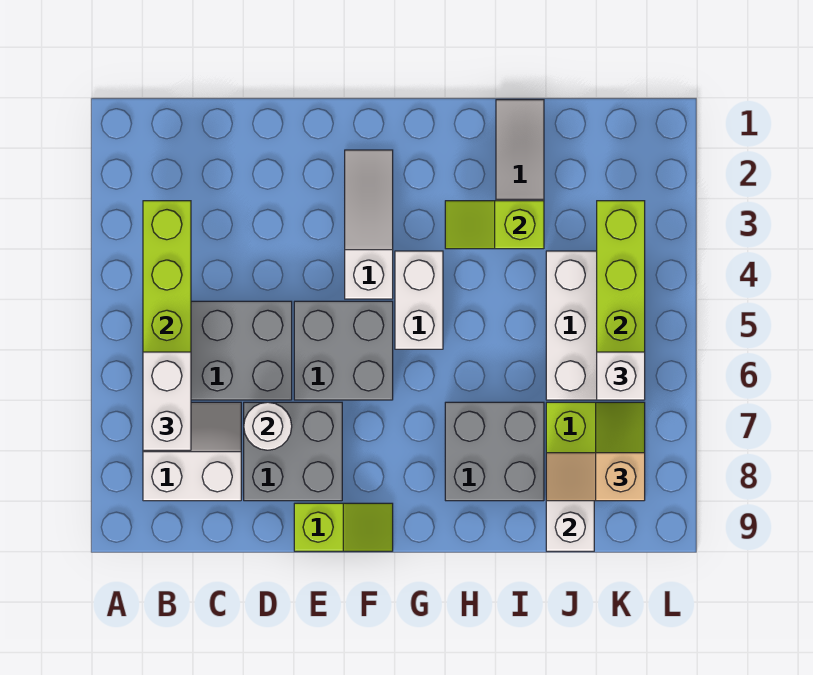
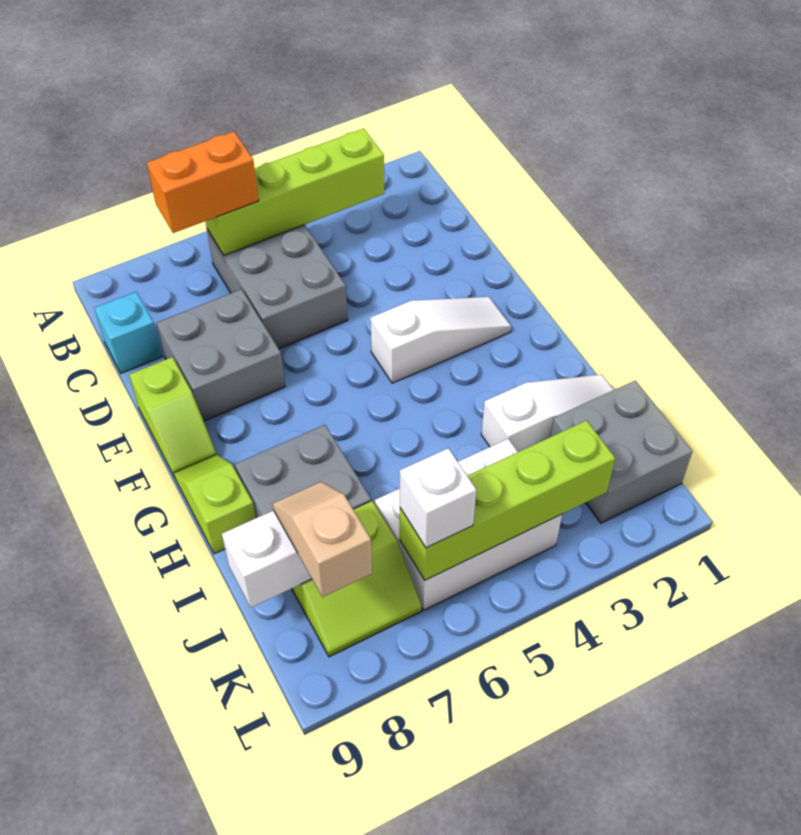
white brick B6:B7 level 3 -> orange brick B6:B7 level 3
white slope B7:C8 level 1 top 8 -> none
none -> cyan brick C9 level 1
white round brick D7 level 2 -> none
grey brick E5:F6 level 1 -> grey brick J1:K2 level 1
white brick G4:G5 level 1 -> none
lime slope H3:I3 level 2 top I -> lime slope G9:H9 level 1 top H

